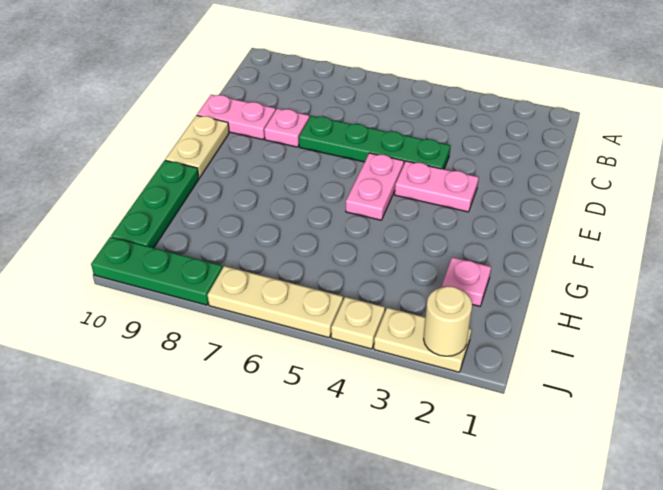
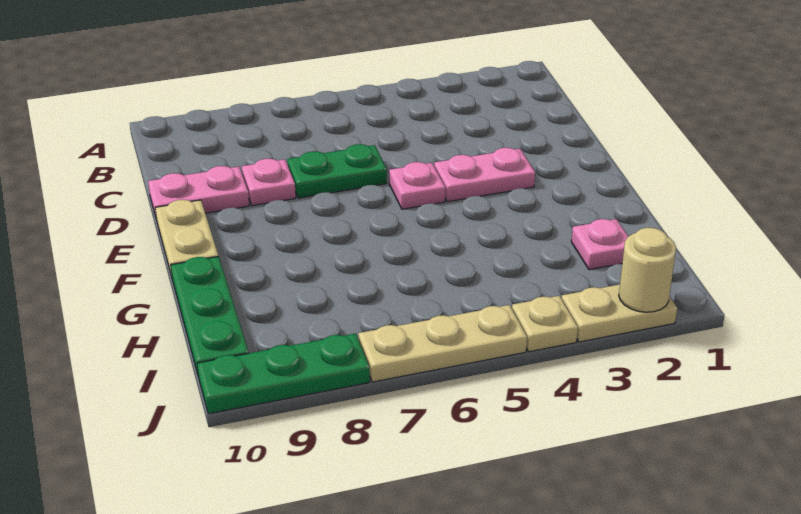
green plate D4:D7 level 1 -> green plate D6:D7 level 1
pink plate E5:F5 level 1 -> pink plate E5 level 1

